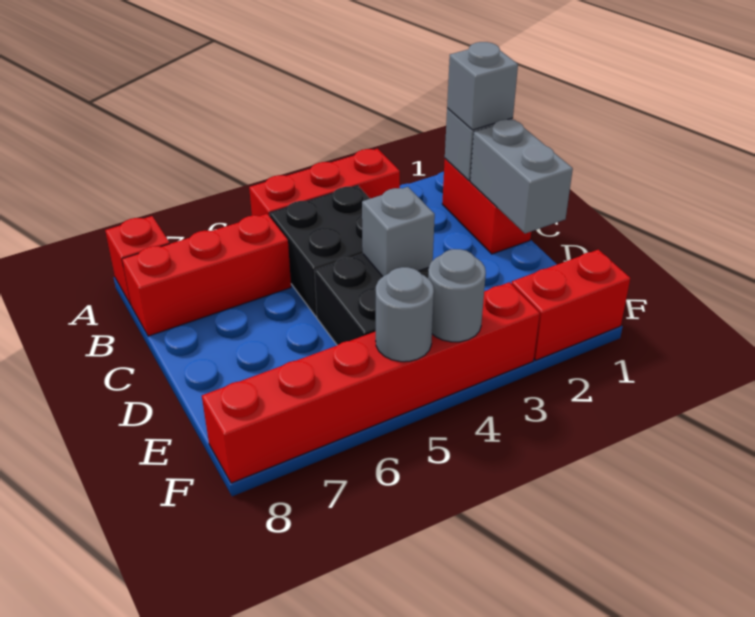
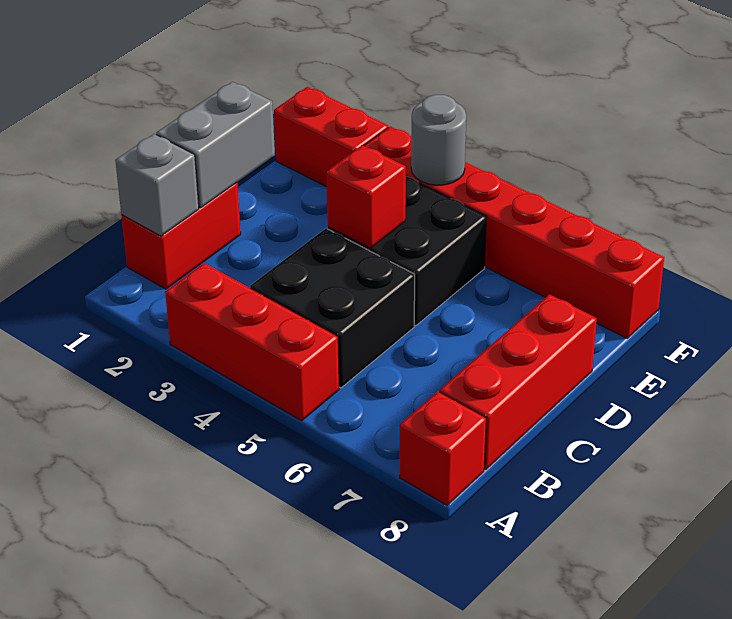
grey brick B1 level 3 -> none
red brick B6:B8 level 1 -> red brick B8:D8 level 1
grey brick D4 level 2 -> red brick D4 level 2
grey round brick F5 level 2 -> none

